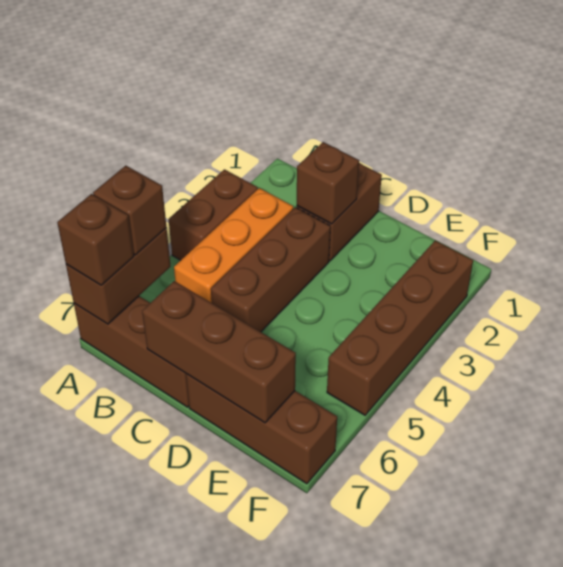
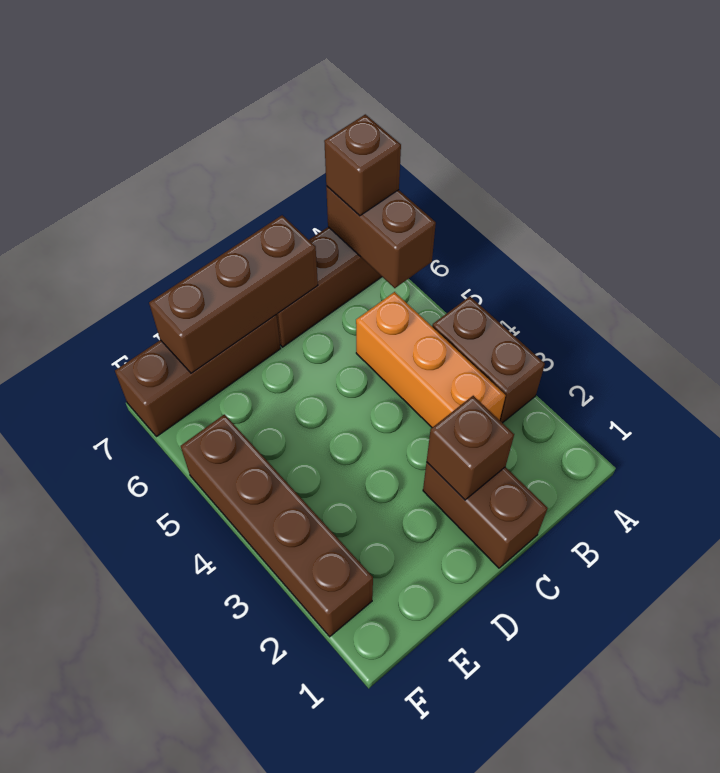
brown brick A6 level 3 -> none
brown brick C3:C5 level 1 -> none

